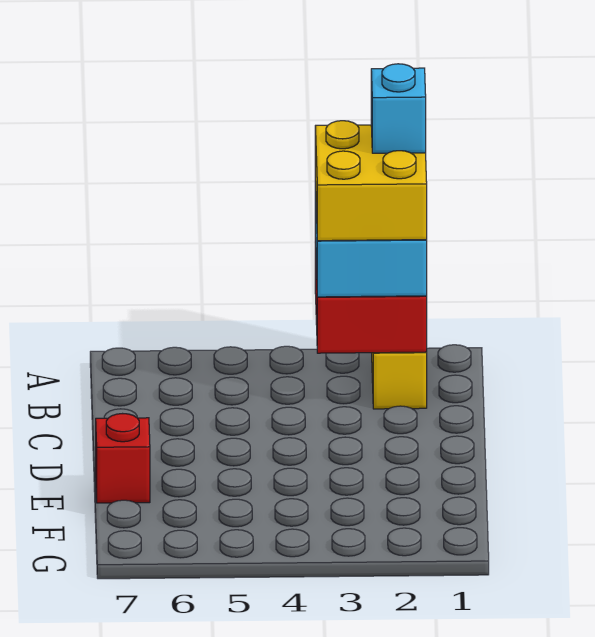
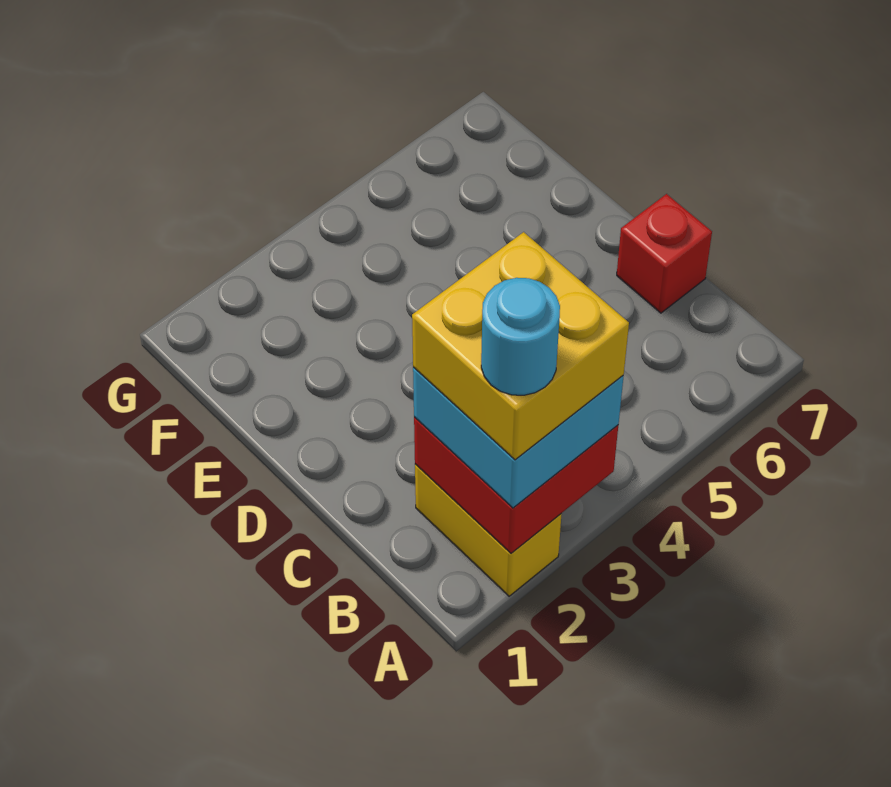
cyan brick A2 level 5 -> cyan round brick A2 level 5
red brick E7 level 1 -> red brick C7 level 1

